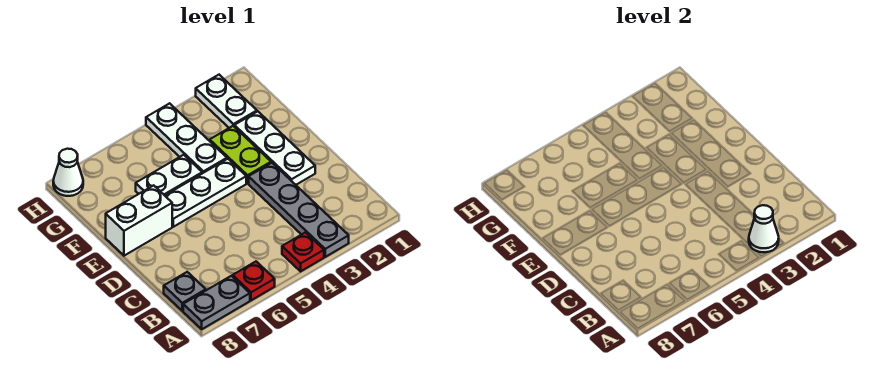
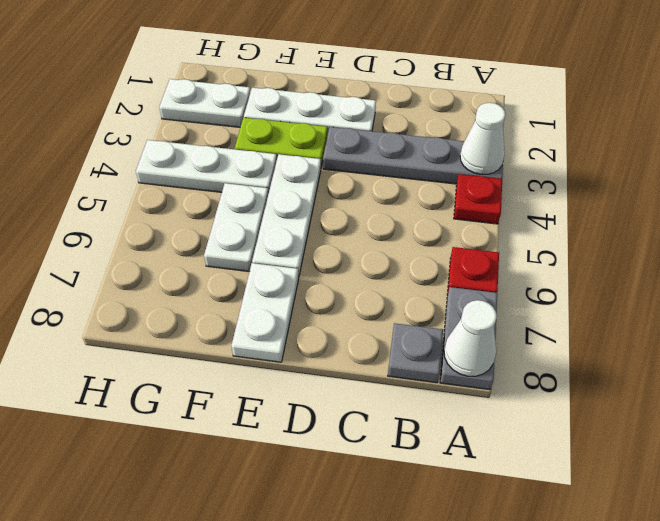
white brick E7:E8 level 1 -> white plate E7:E8 level 1
white cone H8 level 1 -> white cone A8 level 2

